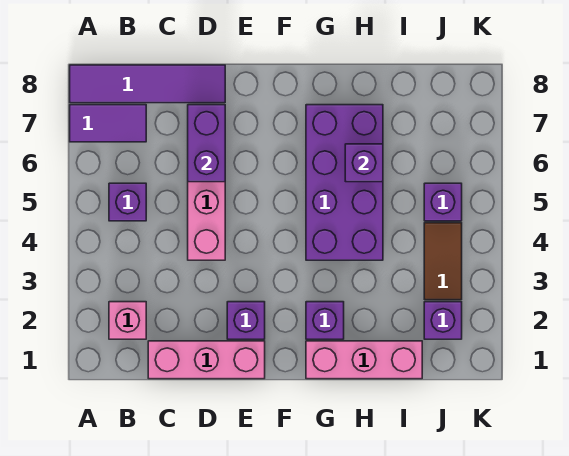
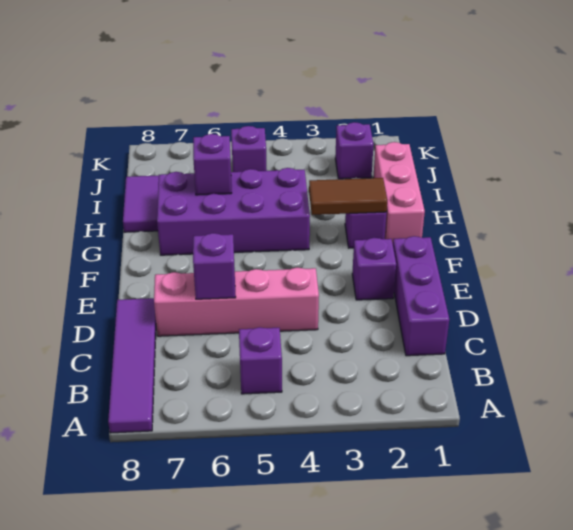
purple tile A7:B7 level 1 -> purple tile H8:I8 level 1
pink brick B2 level 1 -> none
pink brick C1:E1 level 1 -> purple brick C1:E1 level 1
purple brick D6:D7 level 2 -> purple brick D6 level 2
brown tile J3:J4 level 1 -> brown tile G2:G3 level 2

